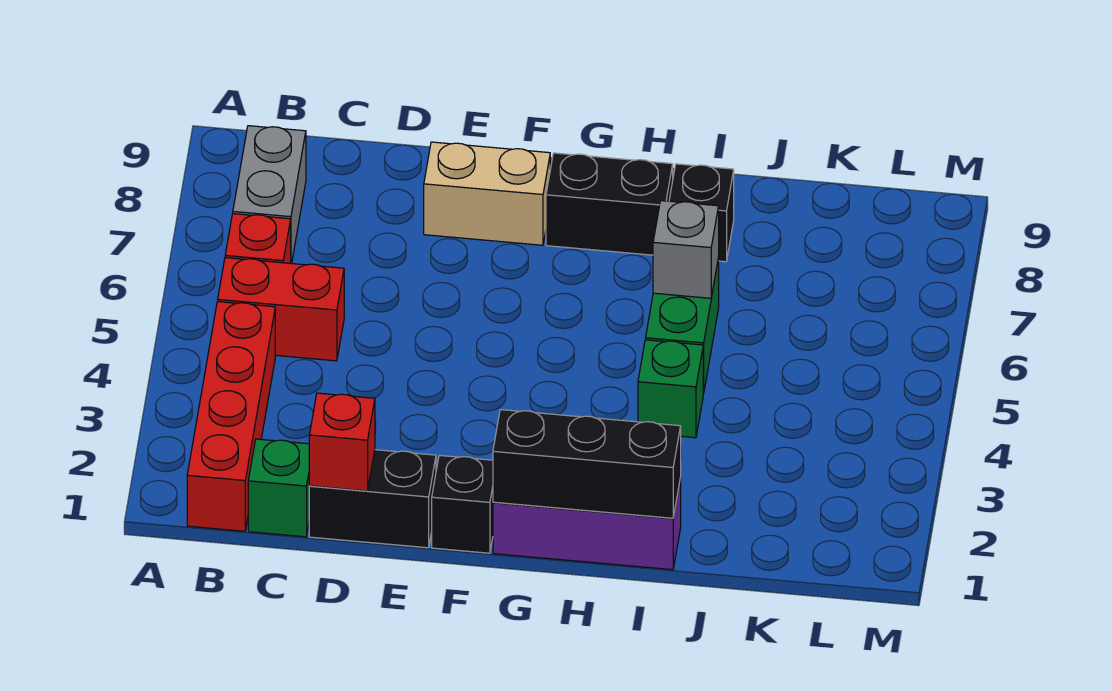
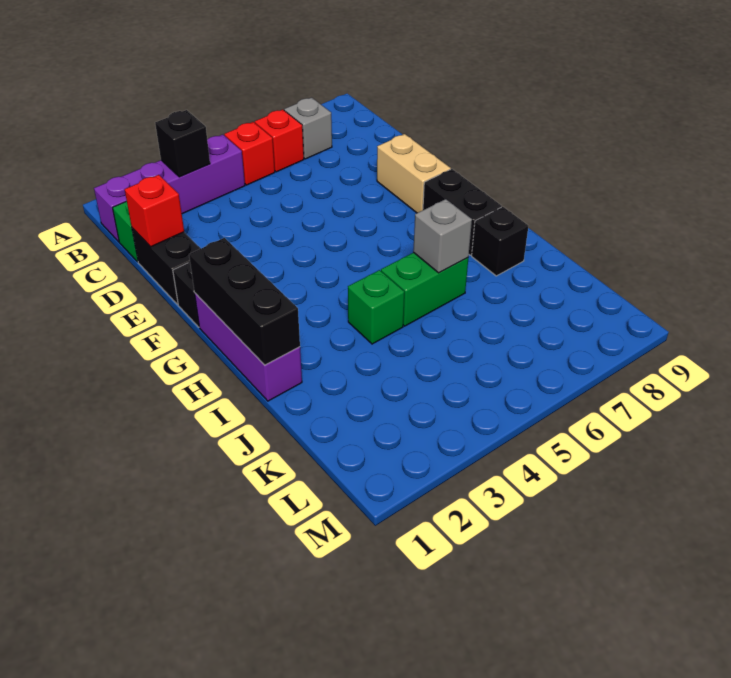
red brick B1:B4 level 1 -> purple brick B1:B4 level 1
none -> black brick B3 level 2
red brick B5:C5 level 1 -> red brick B5 level 1
grey brick B7:B8 level 1 -> grey brick B7 level 1

